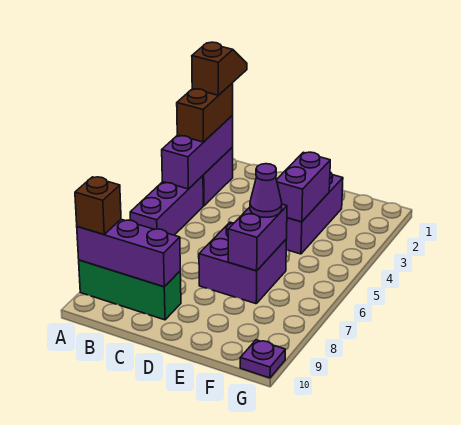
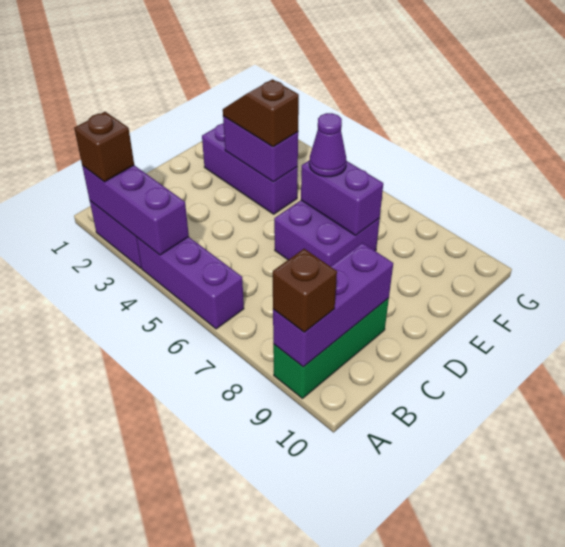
brown slope A1:A2 level 4 top 2 -> brown slope E3:E4 level 3 top 4
brown brick A2:A3 level 3 -> brown brick A2 level 3
purple plate G10 level 1 -> none

